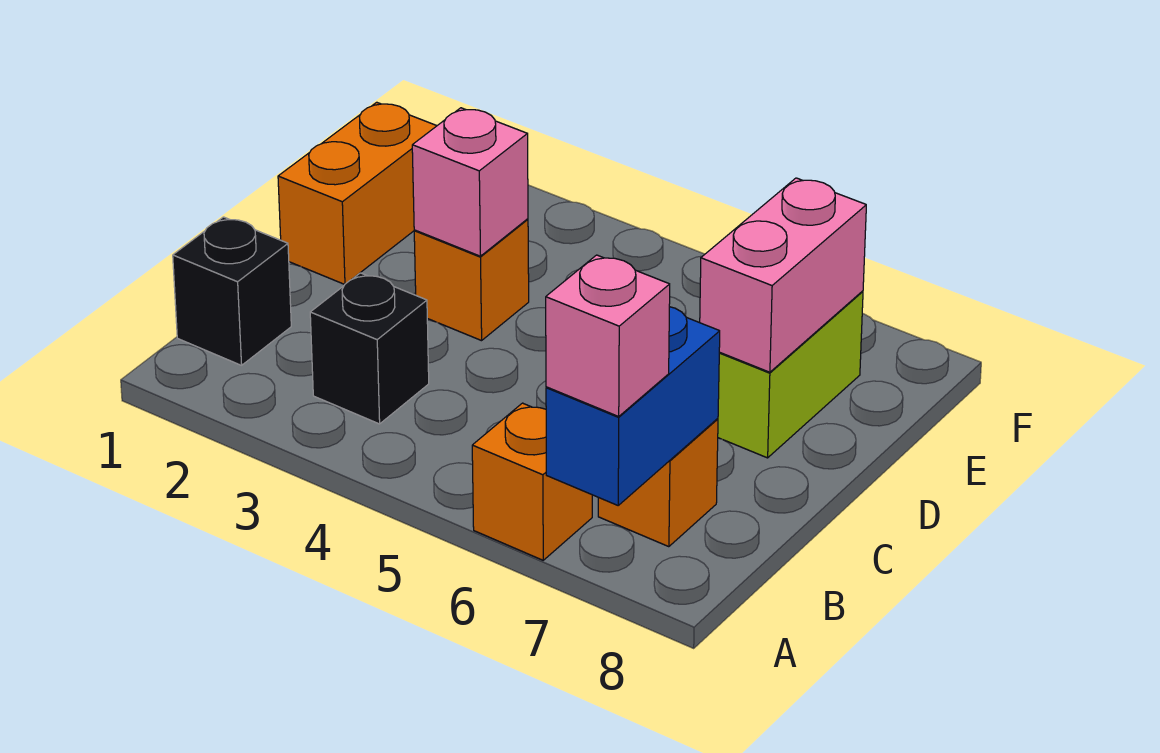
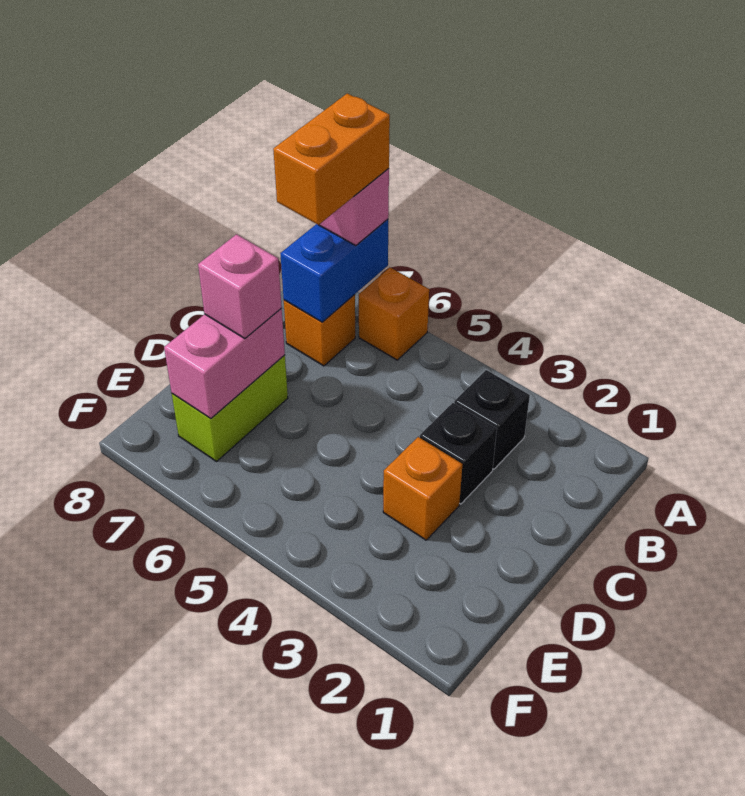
black brick B1 level 1 -> black brick C3 level 1
orange brick D1:E1 level 1 -> orange brick A7:B7 level 4
pink brick D3 level 2 -> pink brick D7 level 3

